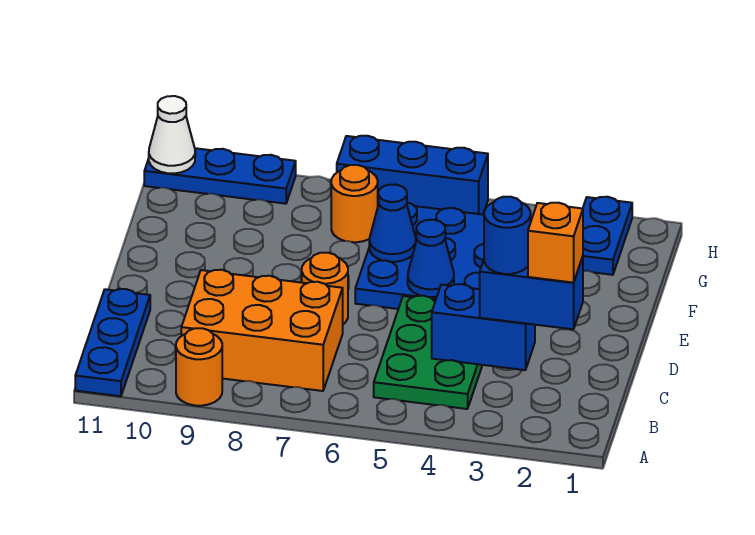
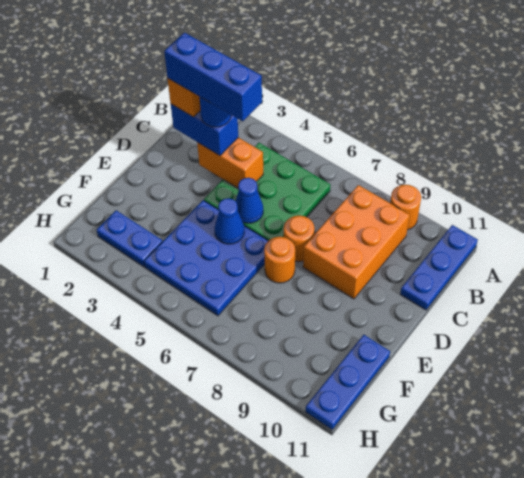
green plate B4:D5 level 1 -> green plate B4:D6 level 1
orange brick B7:C9 level 1 -> orange brick B8:D9 level 1
blue brick C3:C4 level 2 -> orange brick C3:C4 level 2
blue cone F6 level 2 -> blue cone D5 level 2
blue plate G2:H2 level 1 -> blue plate G2:G3 level 1
orange round brick G7 level 1 -> orange round brick E7 level 1
blue brick H5:H7 level 1 -> blue brick C2:C4 level 5
blue plate H9:H11 level 1 -> blue plate F11:H11 level 1
white cone H11 level 2 -> none

